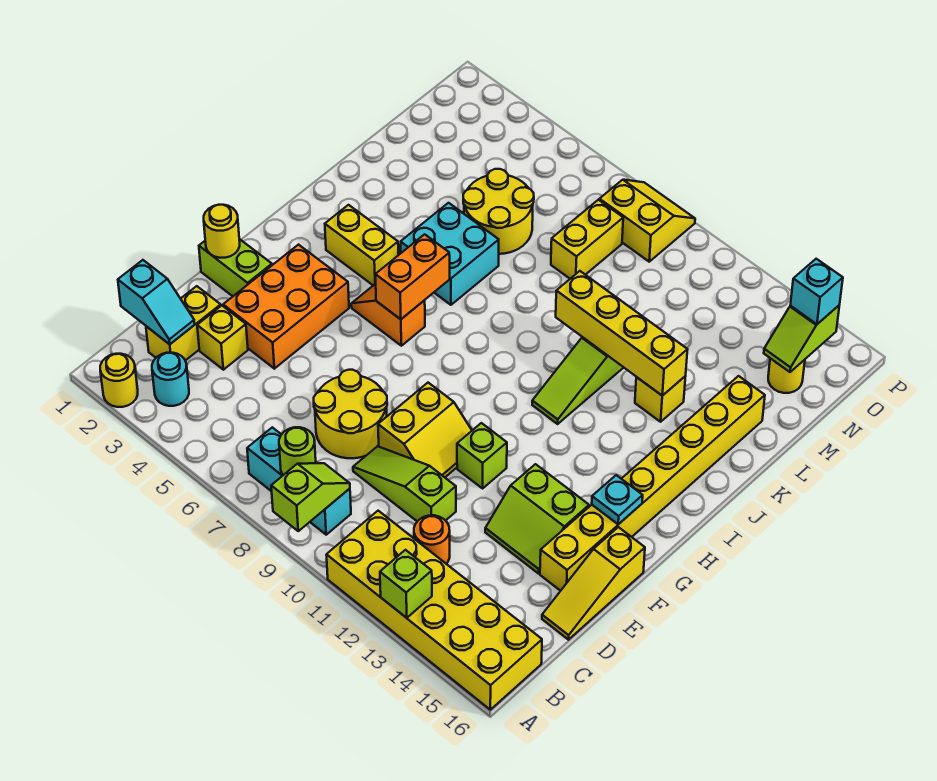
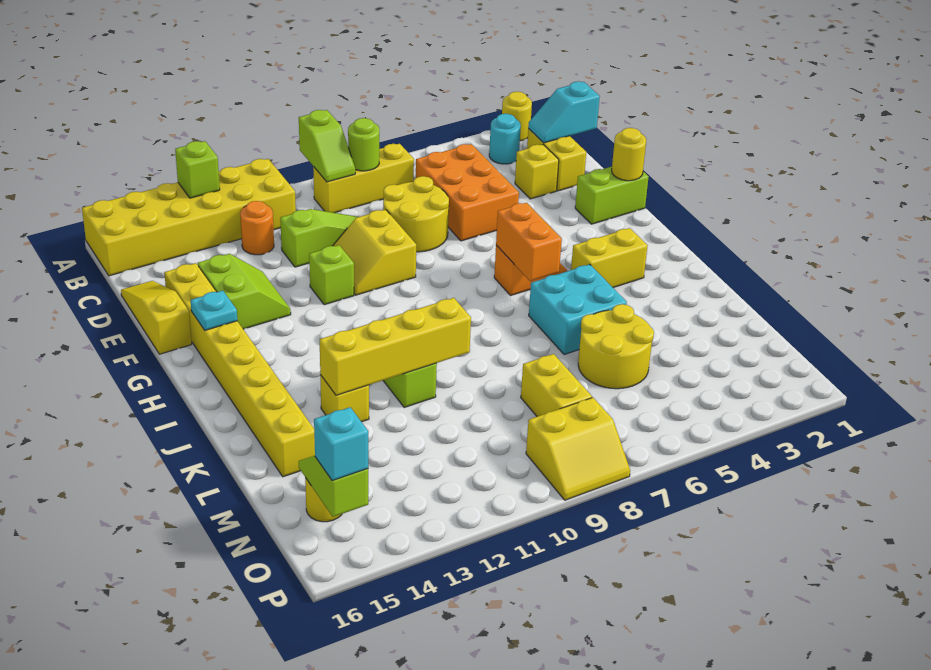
cyan brick B7:B9 level 1 -> yellow brick B7:B9 level 1
orange brick E3:G4 level 1 -> orange brick C5:E6 level 1
lime slope E13:F14 level 1 top F -> lime slope E13:F14 level 1 top 14

